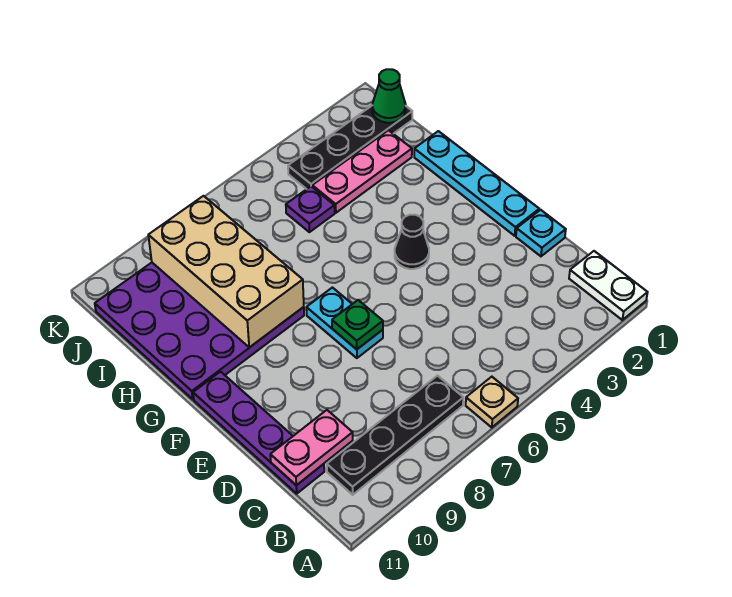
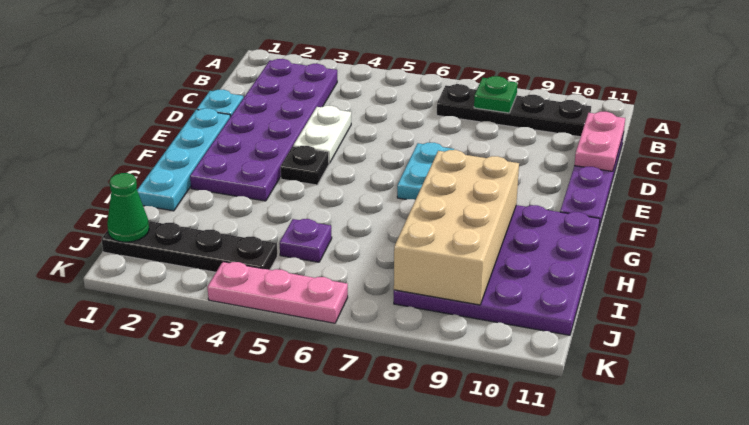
white plate A1:B1 level 1 -> white plate D4:E4 level 1
tan plate A6 level 1 -> none
none -> purple plate B2:G3 level 1
pink plate C10:C11 level 2 -> pink plate C11:D11 level 2
green plate E7 level 2 -> green plate B8 level 2
black cone F4 level 1 -> black plate F4 level 1
pink plate I2:I4 level 1 -> pink plate K4:K6 level 1

